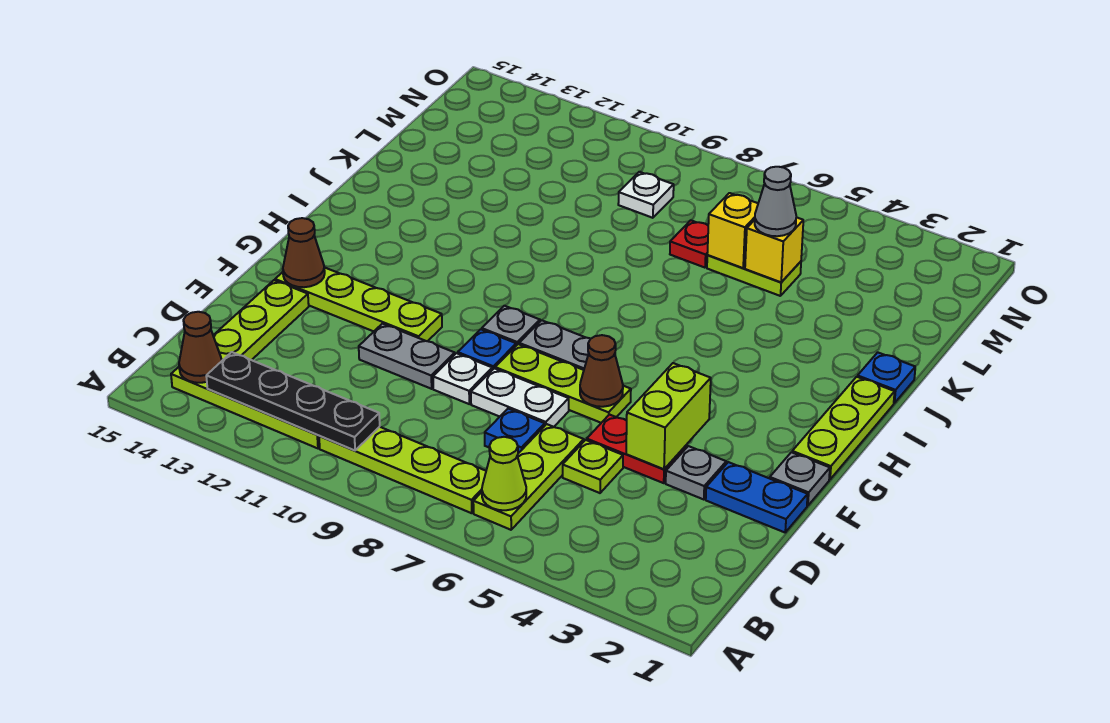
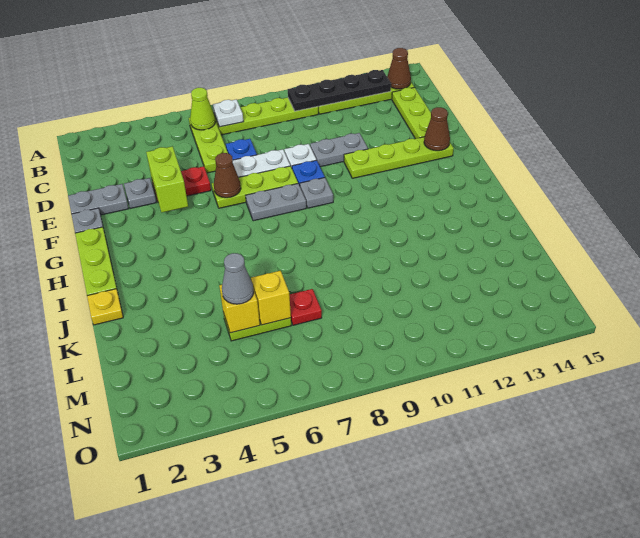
lime plate D5 level 1 -> none
blue plate E1:E2 level 1 -> grey plate E1:E2 level 1
blue plate J1 level 1 -> yellow plate J1 level 1
white plate M9 level 1 -> white plate B7 level 2

